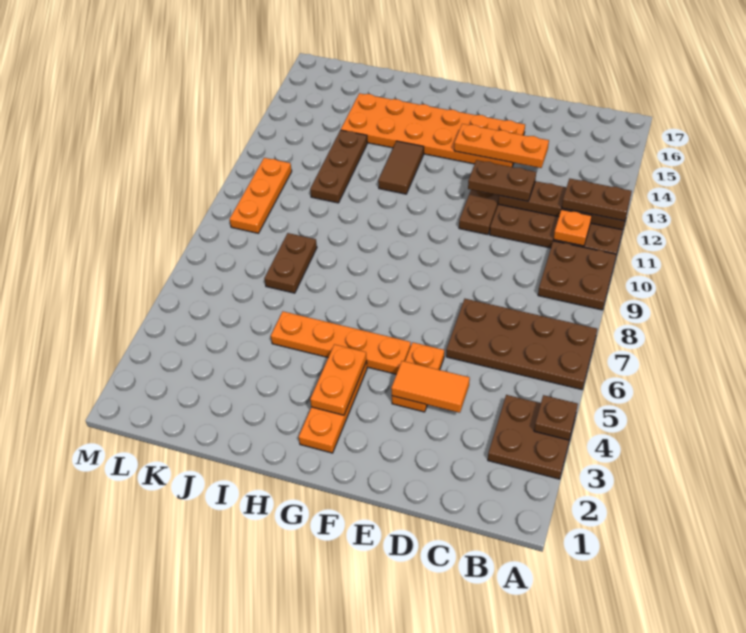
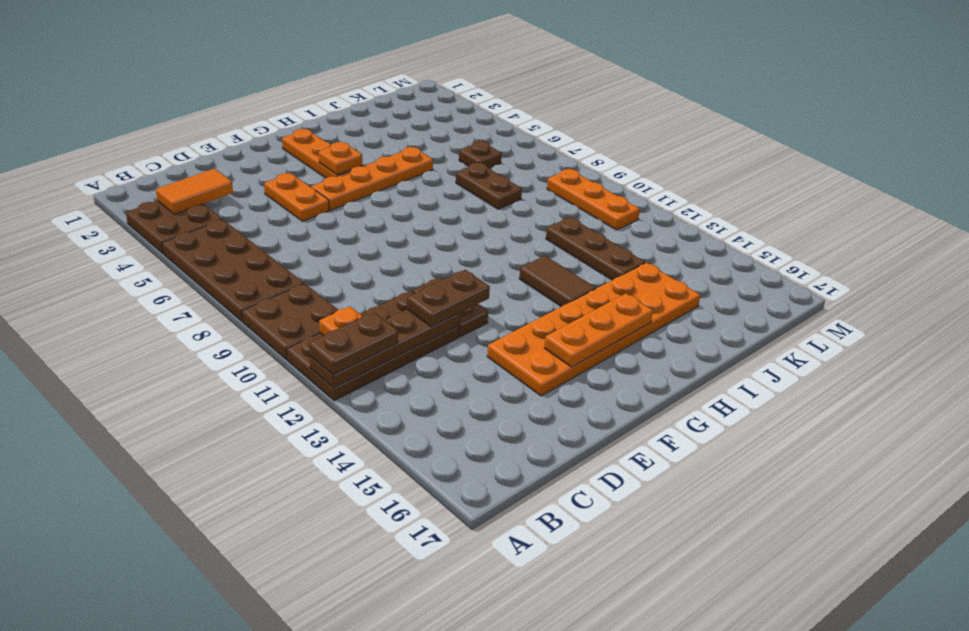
brown plate A4 level 2 -> brown plate K6 level 1
brown plate A6:D7 level 1 -> brown plate A5:B8 level 1
orange tile D4:E4 level 2 -> orange tile B3:C3 level 2
orange plate D14:F14 level 2 -> orange plate F15:H15 level 2
orange plate G3:G4 level 2 -> orange plate G4 level 2

